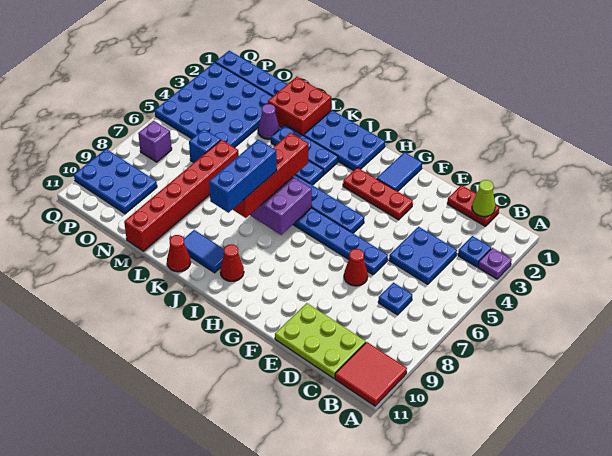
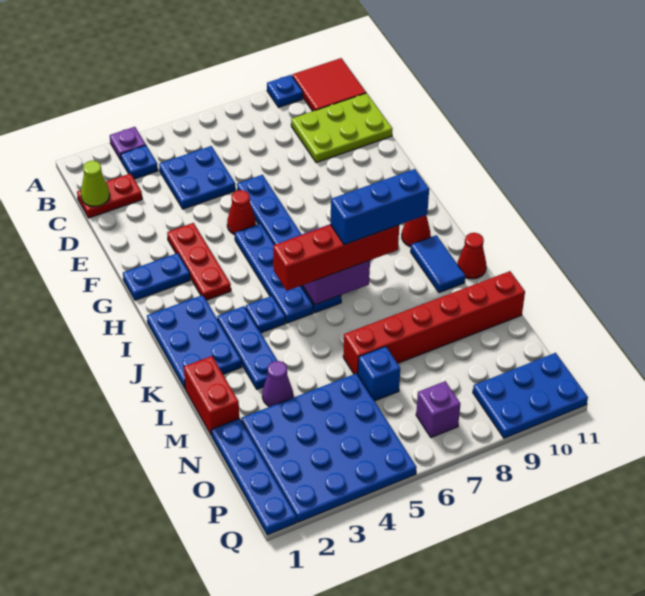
red plate C1:D1 level 1 -> red plate C1:C2 level 1
blue plate C7 level 1 -> blue plate A9 level 1
lime plate C10:E11 level 1 -> lime plate C9:D11 level 1
red cone E7 level 1 -> red cone F5 level 1
blue tile G1:G2 level 1 -> blue plate G1:G2 level 1
red brick L1:M2 level 1 -> red brick L1:M1 level 1
blue plate O9:Q10 level 1 -> blue plate P9:Q11 level 1

